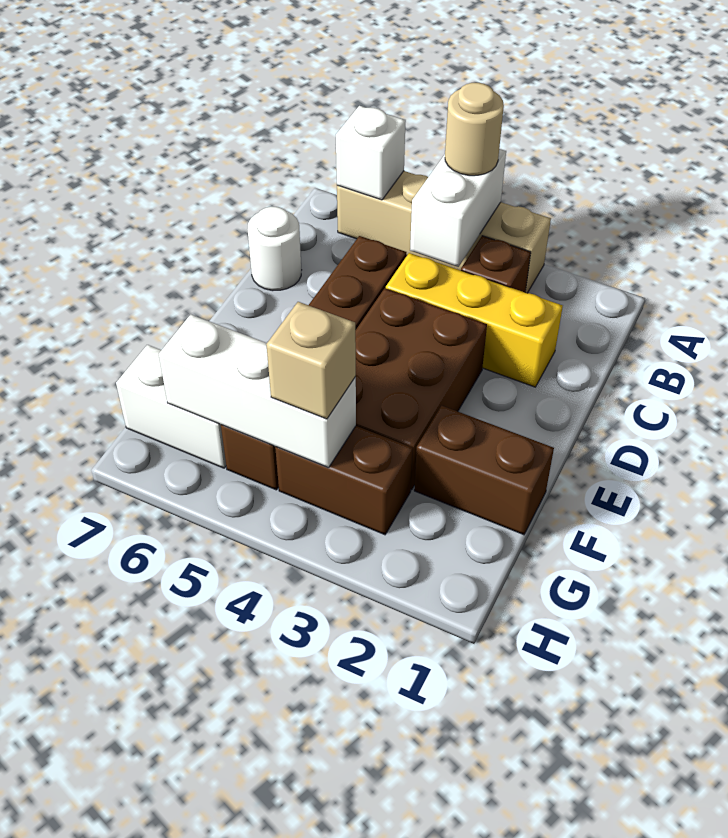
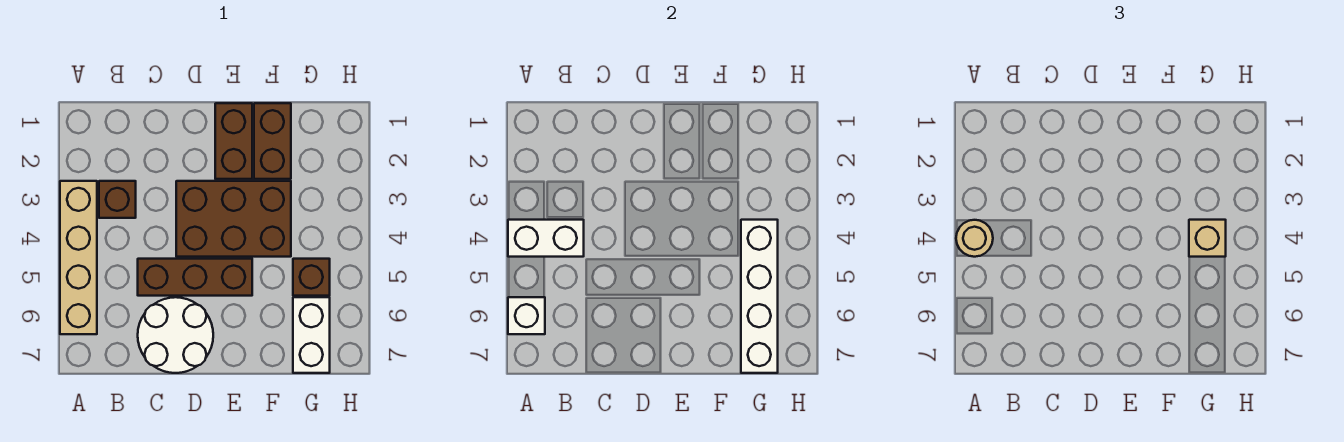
yellow brick C2:C4 level 1 -> none
white round brick C7 level 1 -> white round brick C6:D7 level 1
brown brick G3:G4 level 1 -> brown brick E1:E2 level 1
white brick G4:G6 level 2 -> white brick G4:G7 level 2

